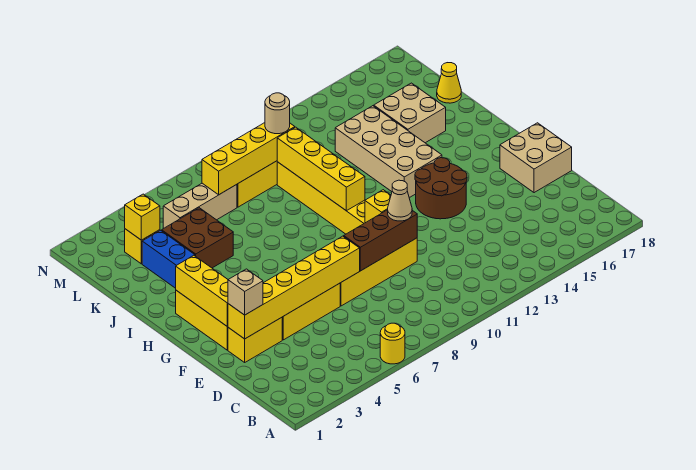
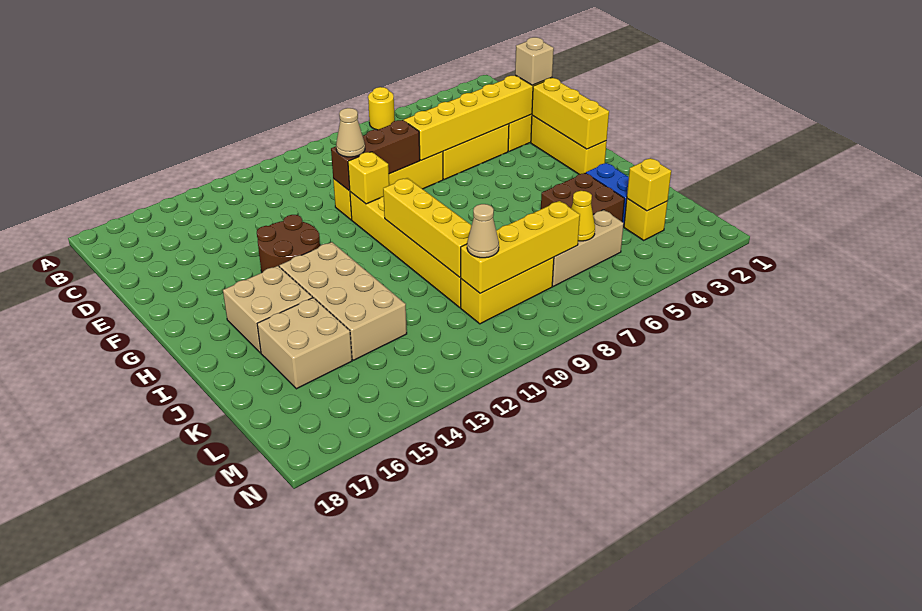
tan brick E17:F18 level 1 -> tan brick H15:I16 level 1
yellow cone K18 level 1 -> yellow cone L6 level 2
tan round brick L10 level 3 -> tan cone L10 level 3

